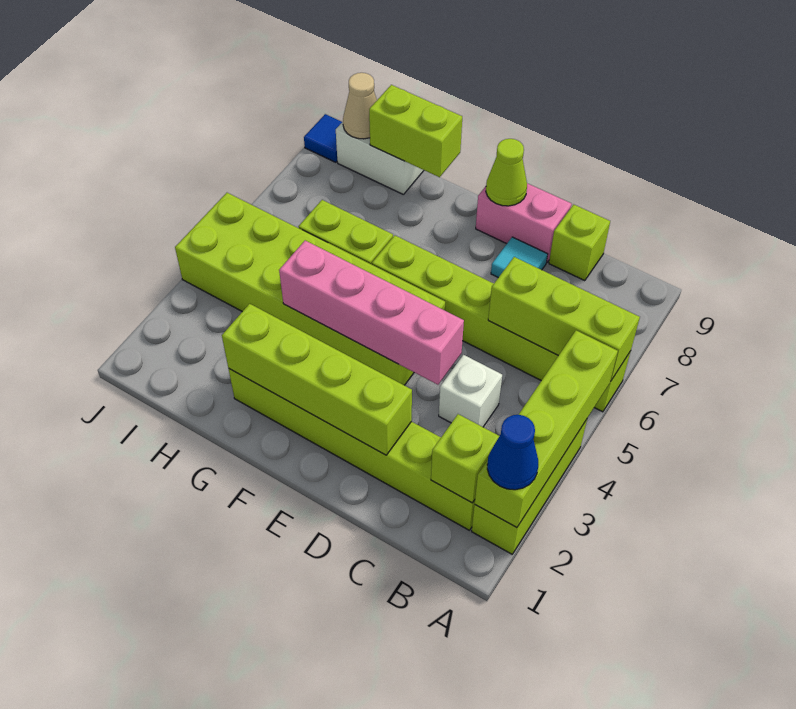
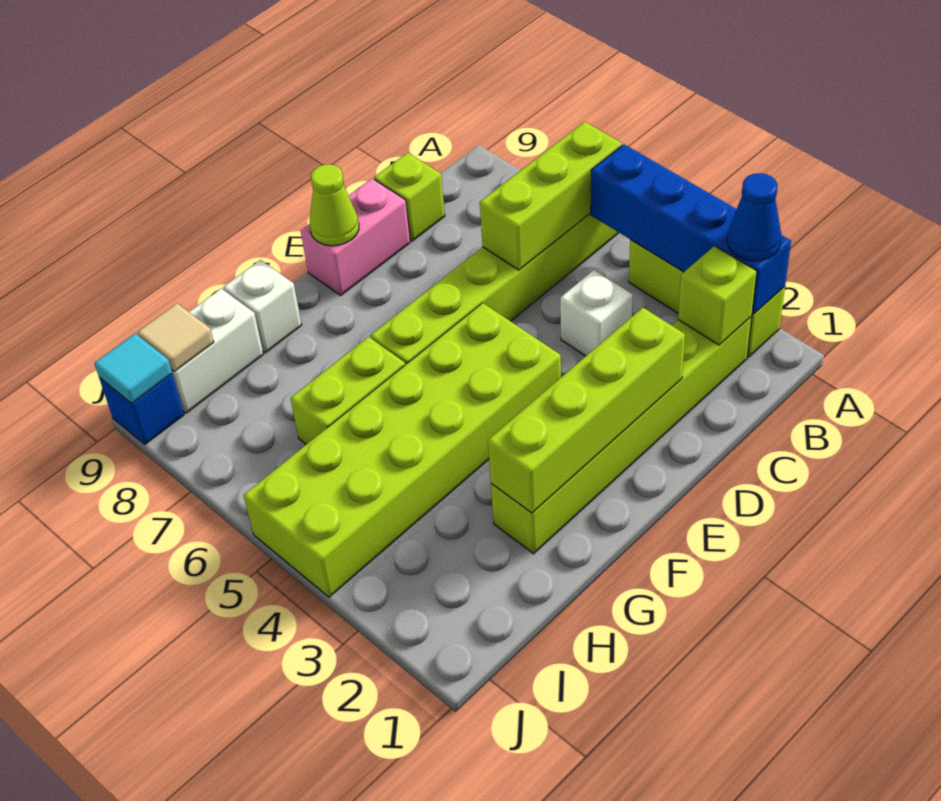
lime brick A2:A5 level 2 -> blue brick A2:A5 level 2
pink brick D4:G4 level 2 -> none
cyan tile D8 level 1 -> cyan tile J9 level 2
none -> white brick G9 level 1
lime brick G9:H9 level 2 -> none
tan cone I9 level 2 -> tan tile I9 level 2
blue tile J9 level 1 -> blue brick J9 level 1

